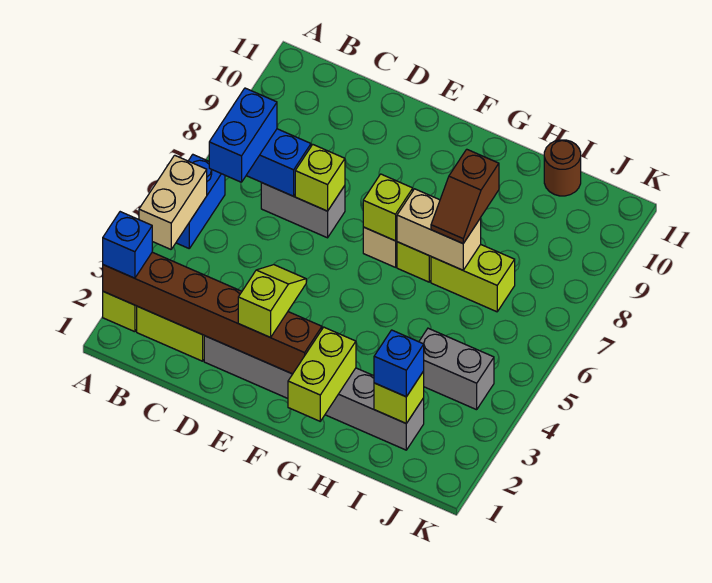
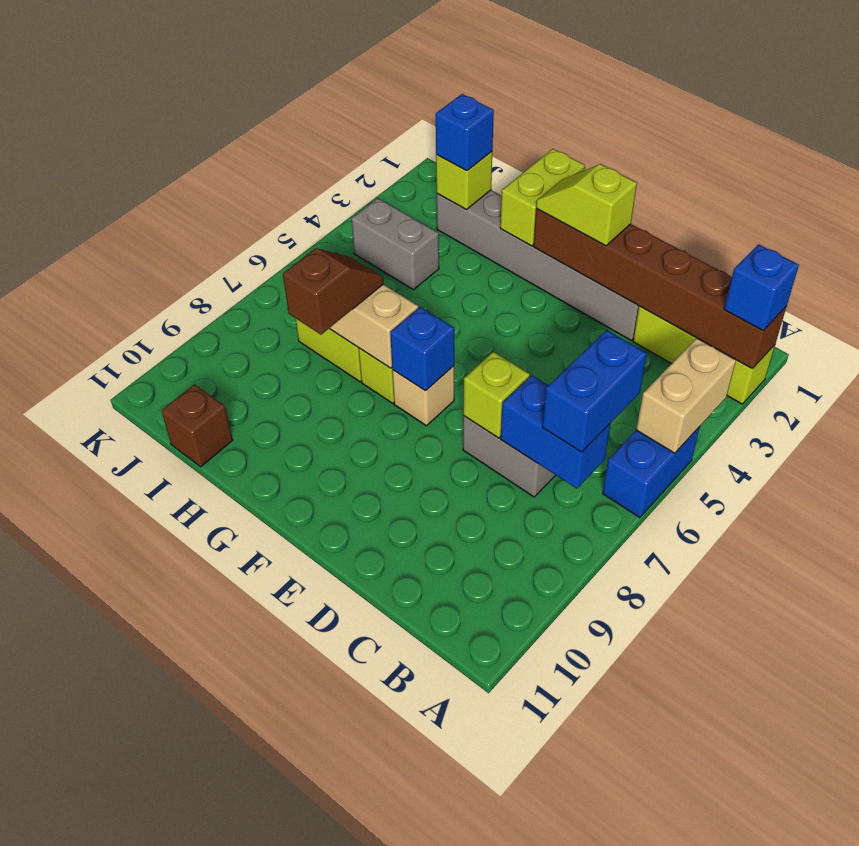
lime slope E2:E3 level 3 top 2 -> lime slope E2:F2 level 3 top E
lime brick F7 level 2 -> blue brick F7 level 2
brown round brick I11 level 1 -> brown brick I11 level 1

